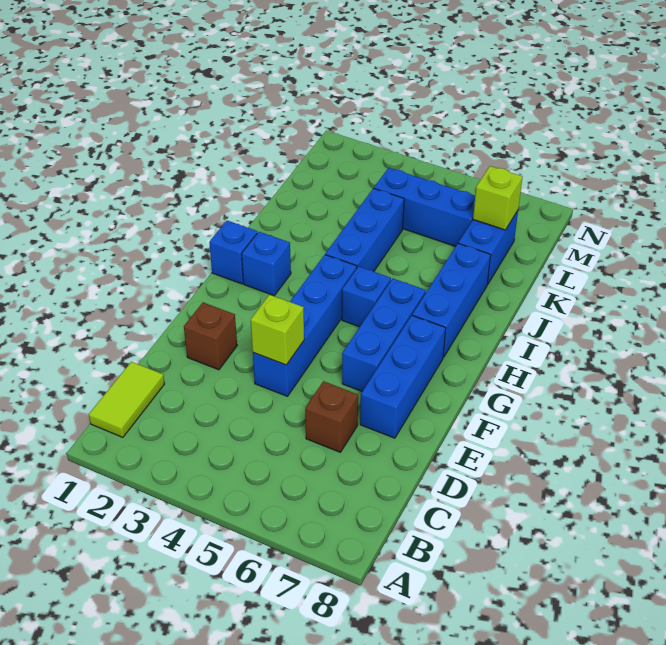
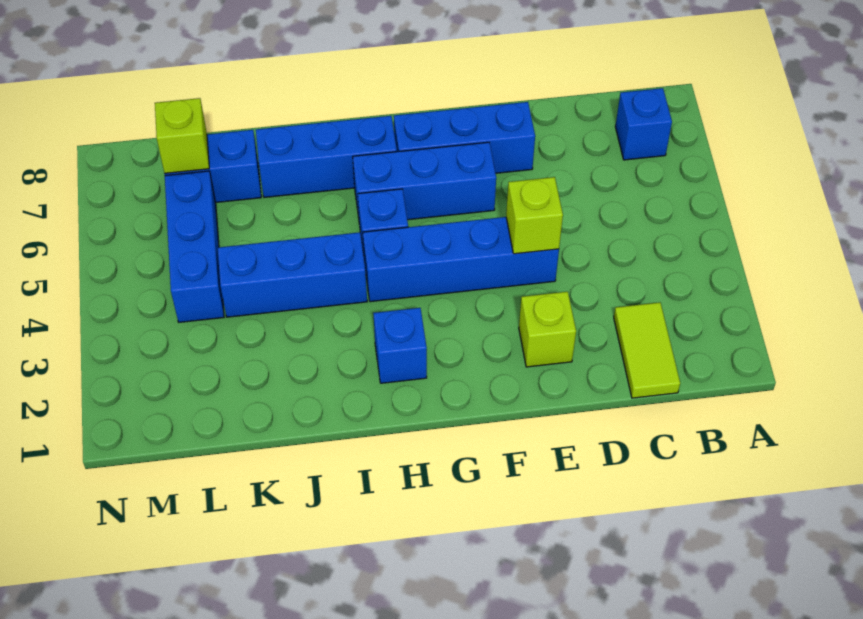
lime tile B1:C1 level 1 -> lime tile C1:C2 level 1
brown brick D6 level 1 -> none
brown brick E2 level 1 -> lime brick E2 level 1
blue brick H1 level 1 -> blue brick B7 level 1

